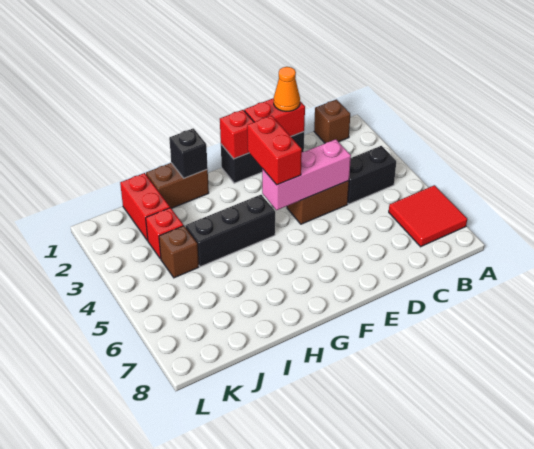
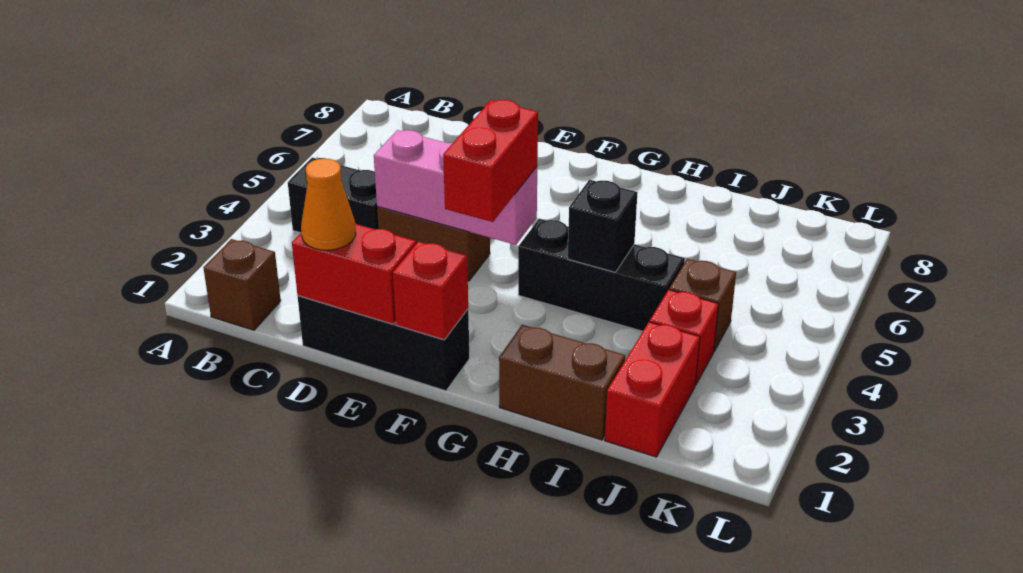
red tile A6:B7 level 1 -> none
black brick H1 level 2 -> black brick H4 level 2

